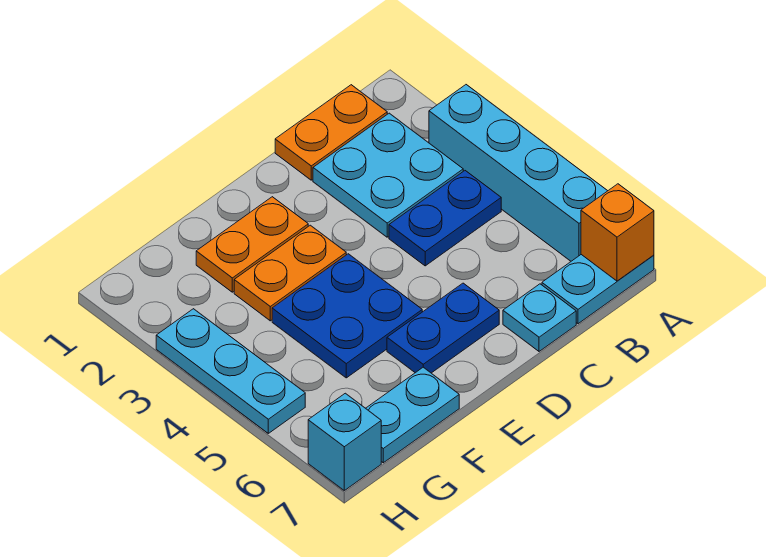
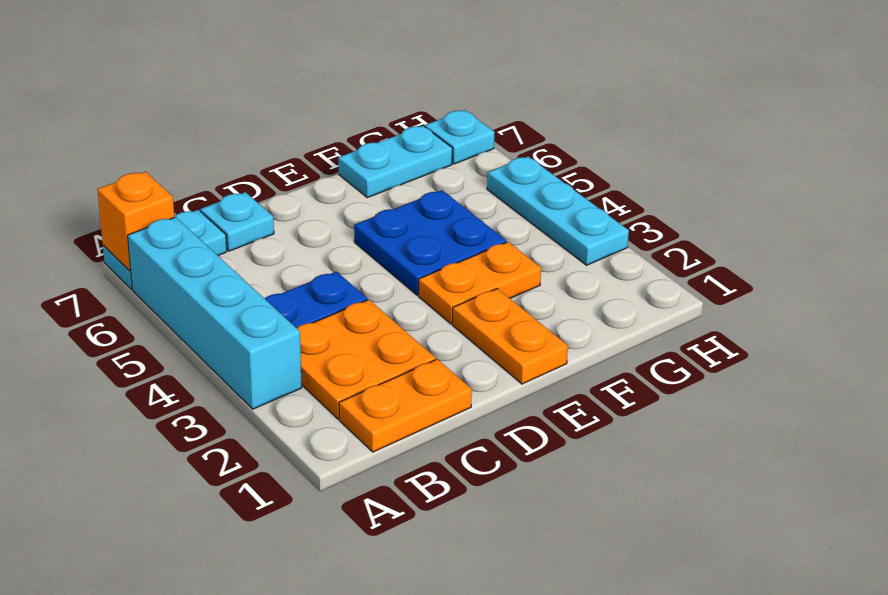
cyan plate B2:C3 level 1 -> orange plate B2:C3 level 1
blue plate D6:E6 level 1 -> none
orange plate E2:F2 level 1 -> orange plate E1:E2 level 1
cyan brick H7 level 1 -> cyan plate H7 level 1

